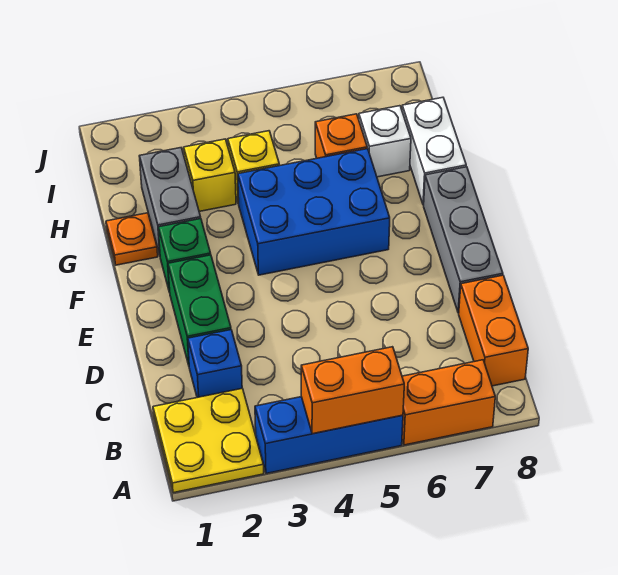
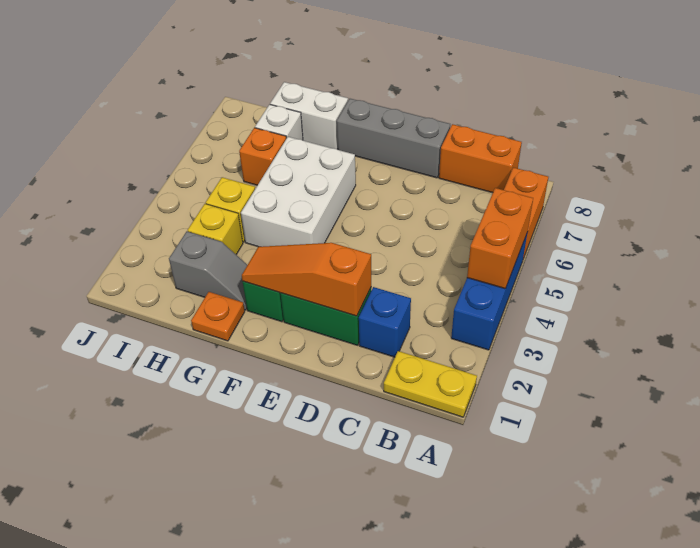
yellow plate A1:B2 level 1 -> yellow plate A1:B1 level 1
none -> orange slope D2:F2 level 2 top D
blue brick F4:G6 level 1 -> white brick F4:G6 level 1
grey brick G2:H2 level 1 -> grey slope G2:H2 level 1 top H

